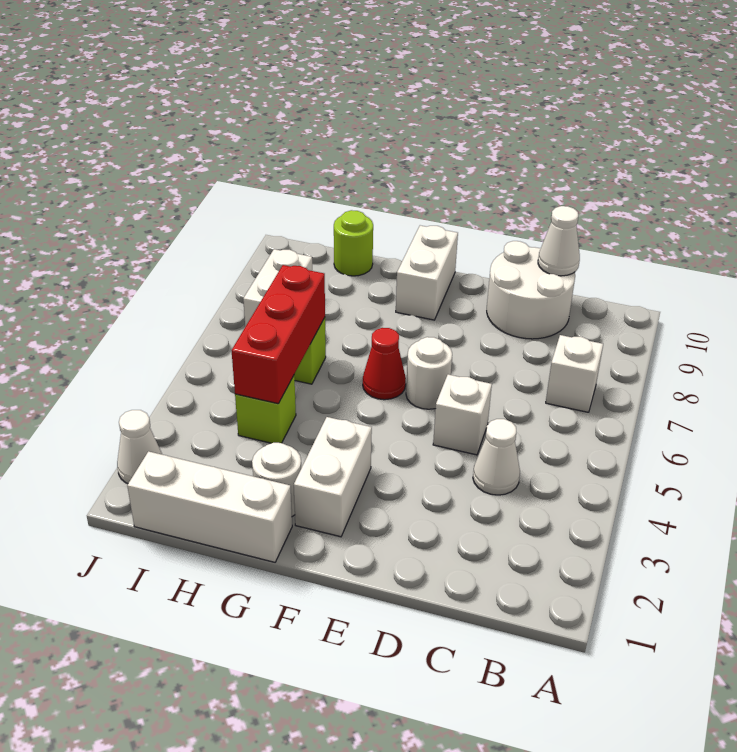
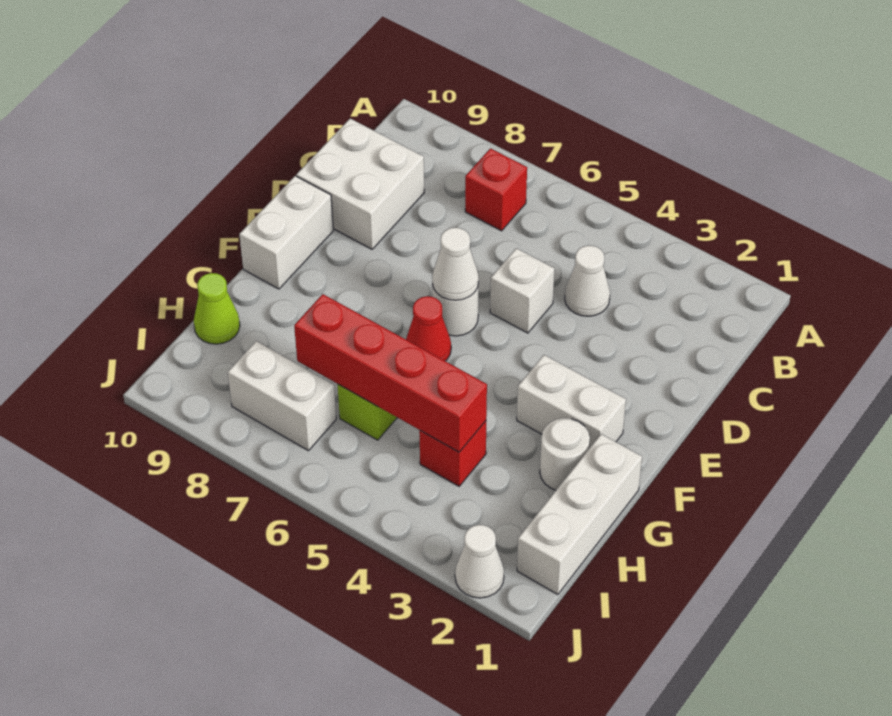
white brick B7 level 1 -> red brick B7 level 1
white round brick C9:D10 level 1 -> white brick C9:D10 level 1
white cone C10 level 2 -> white cone E6 level 2
white brick F9:F10 level 1 -> white brick E10:F10 level 1
lime brick H4 level 1 -> red brick H4 level 1
red brick H4:H6 level 2 -> red brick H4:H7 level 2
lime round brick H10 level 1 -> lime cone H10 level 1

